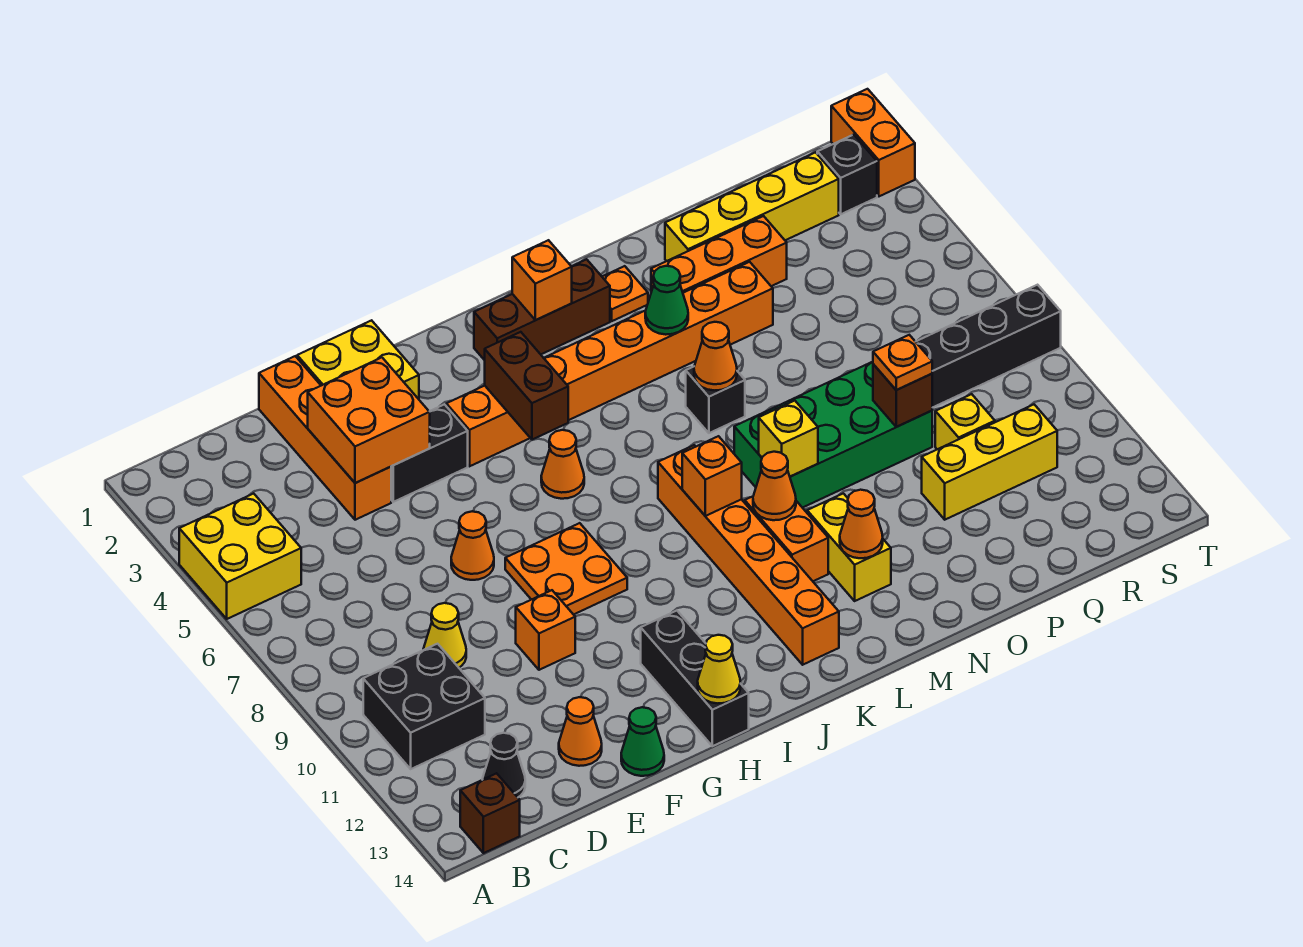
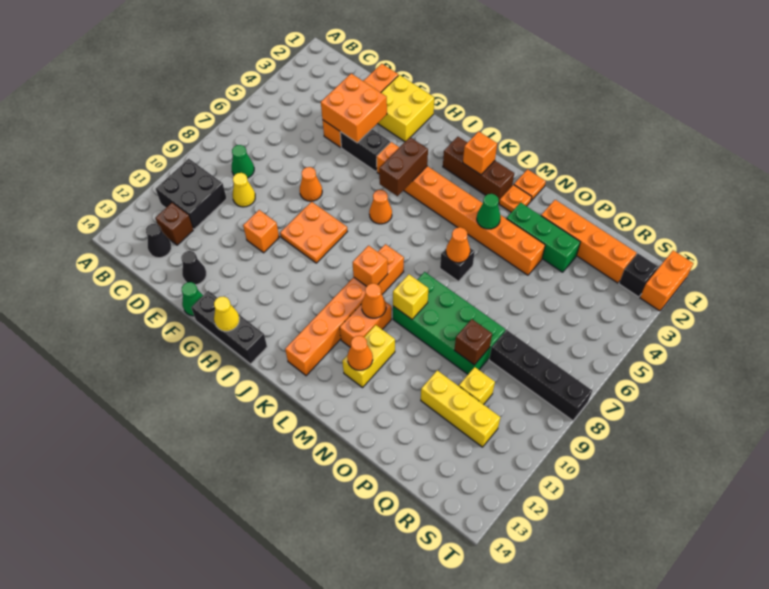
yellow brick A4:B5 level 1 -> none
brown brick B14 level 1 -> brown brick C12 level 1
none -> green cone C8 level 1
orange cone E13 level 1 -> black cone E13 level 1
black brick H12:H14 level 1 -> black brick G14:I14 level 1
orange brick N3:P3 level 1 -> green brick N3:P3 level 1
yellow brick O2:R2 level 1 -> orange brick O2:R2 level 1
orange plate P9 level 3 -> orange plate M1 level 1

